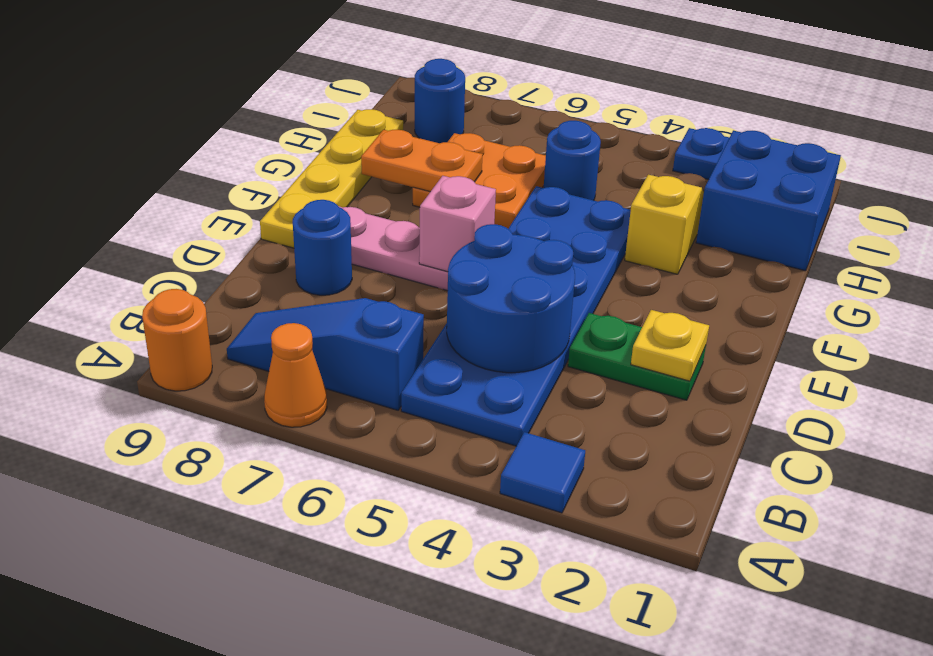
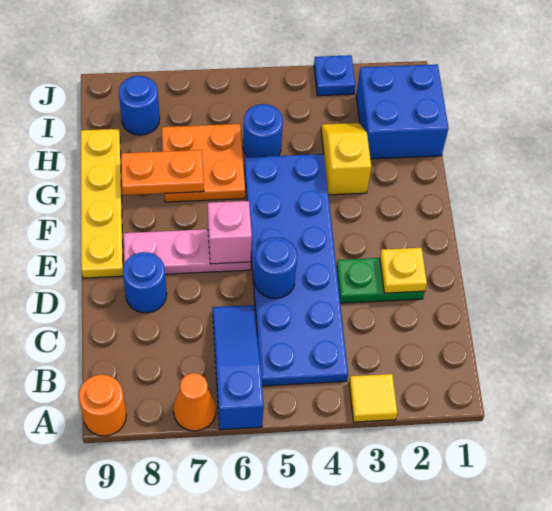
blue tile A3 level 1 -> yellow tile A3 level 1
blue slope B6:B8 level 1 top 6 -> blue slope A6:C6 level 1 top A
blue round brick C4:D5 level 2 -> blue round brick D5 level 2

